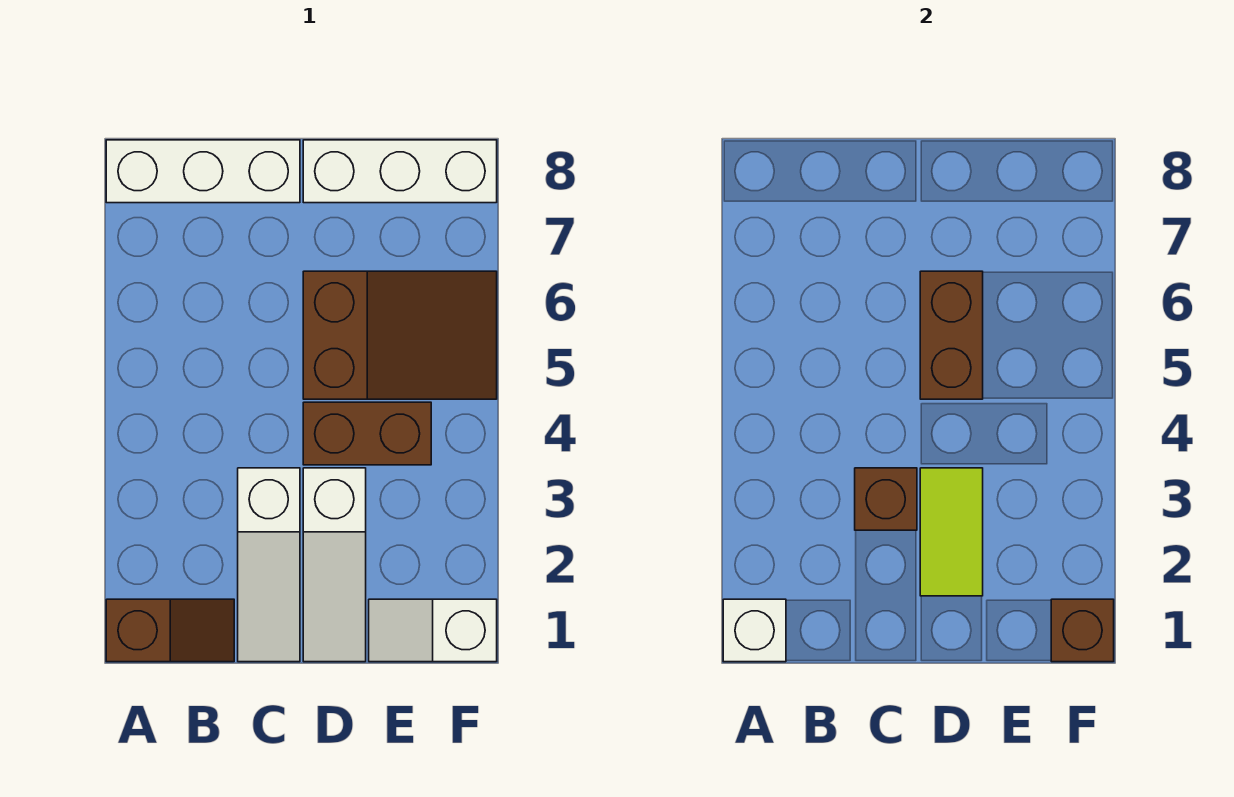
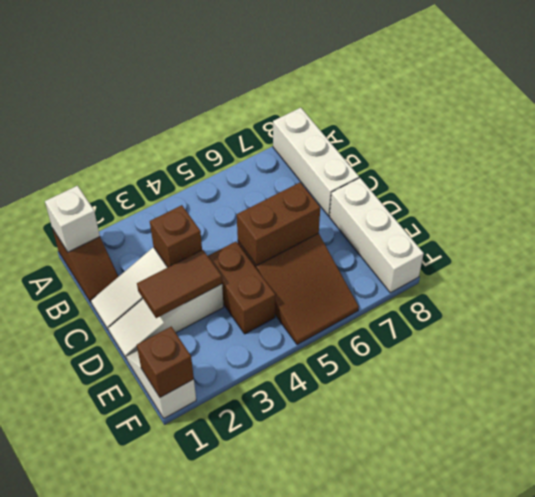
lime tile D2:D3 level 2 -> brown tile D2:D3 level 2

